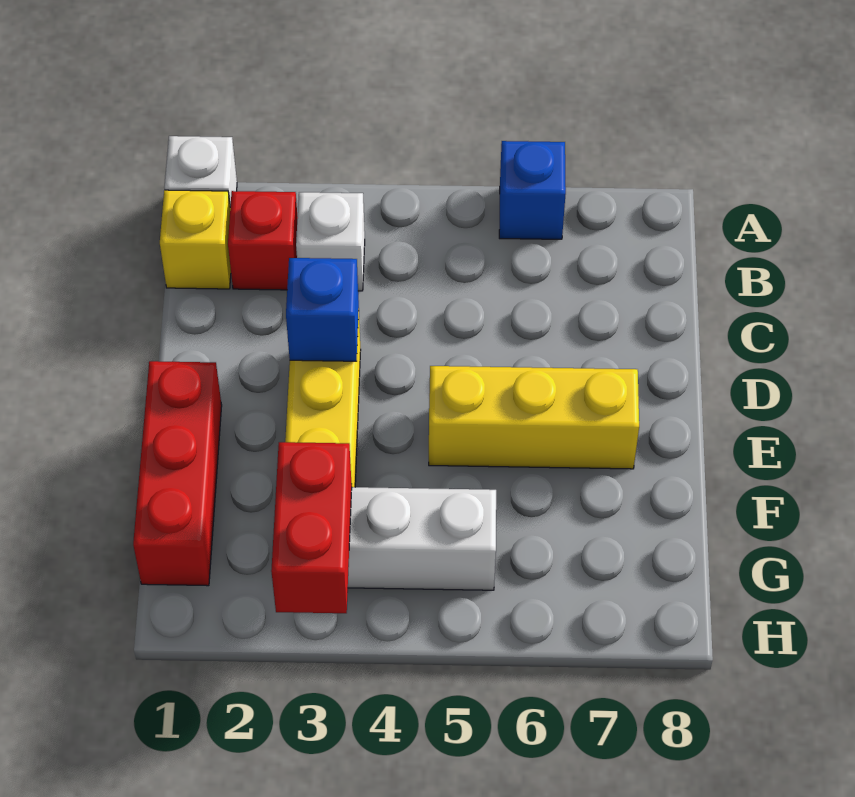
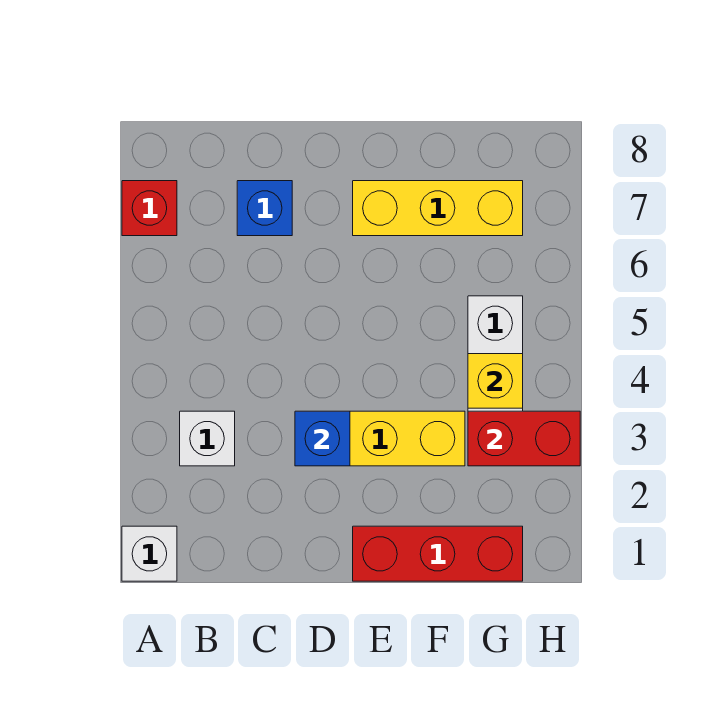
blue brick A6 level 1 -> blue brick C7 level 1
yellow brick B1 level 1 -> yellow brick G4 level 2
red brick B2 level 1 -> red brick A7 level 1
yellow brick E5:E7 level 1 -> yellow brick E7:G7 level 1

